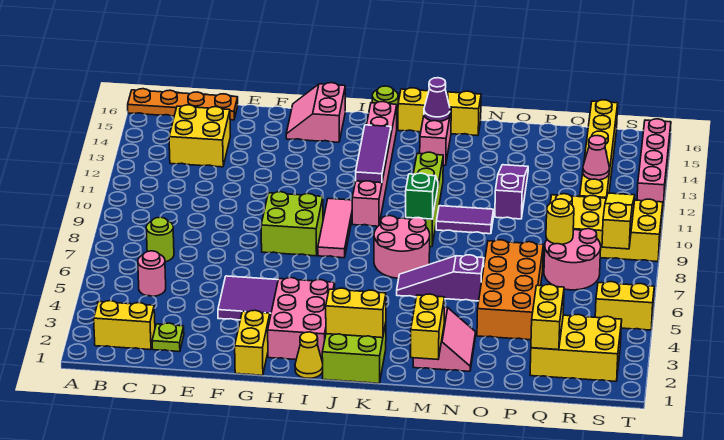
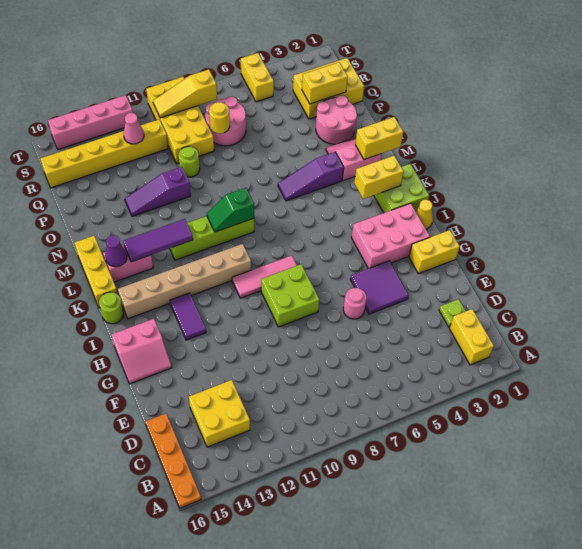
pink round brick C5 level 1 -> pink round brick F6 level 1
lime round brick C7 level 1 -> lime round brick P10 level 1
yellow brick J2:K2 level 2 -> yellow brick K2:K3 level 2
pink brick J10:J15 level 1 -> tan brick J10:J15 level 1
purple tile J11:J13 level 2 -> purple tile L12:L14 level 2
pink round brick K7:L8 level 1 -> pink round brick O2:P3 level 1
purple slope L6:N6 level 1 top N -> purple slope M4:M6 level 1 top 4
purple tile M10:N10 level 1 -> purple tile H13:I13 level 1
orange brick O4:P7 level 1 -> none
yellow brick Q2:S3 level 1 -> yellow brick Q1:R3 level 1

